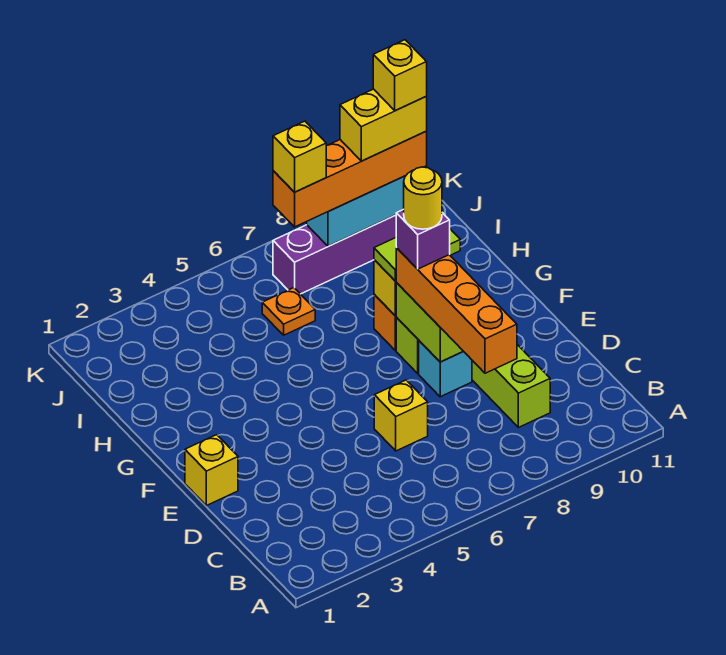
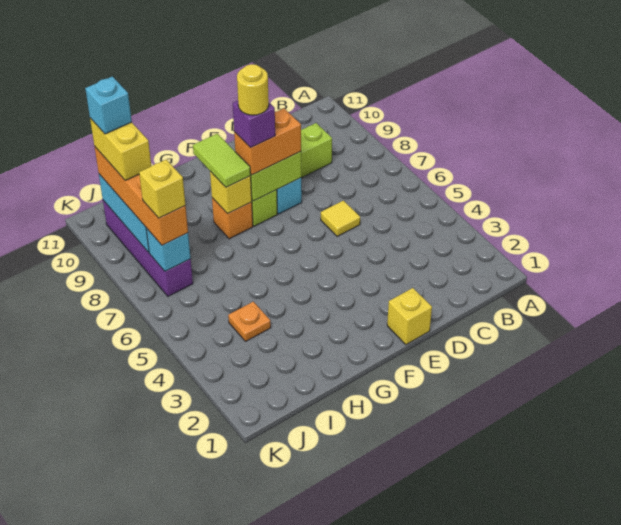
orange brick C8:F8 level 3 -> orange brick E8:F8 level 3
yellow brick D6 level 1 -> yellow tile D6 level 1
orange plate I6 level 1 -> orange plate I4 level 1
none -> cyan brick J7 level 2
yellow brick J10 level 5 -> cyan brick J10 level 5

